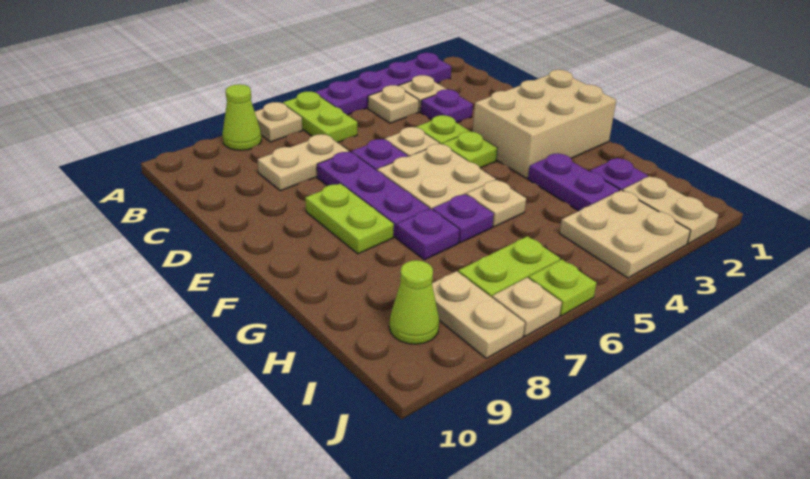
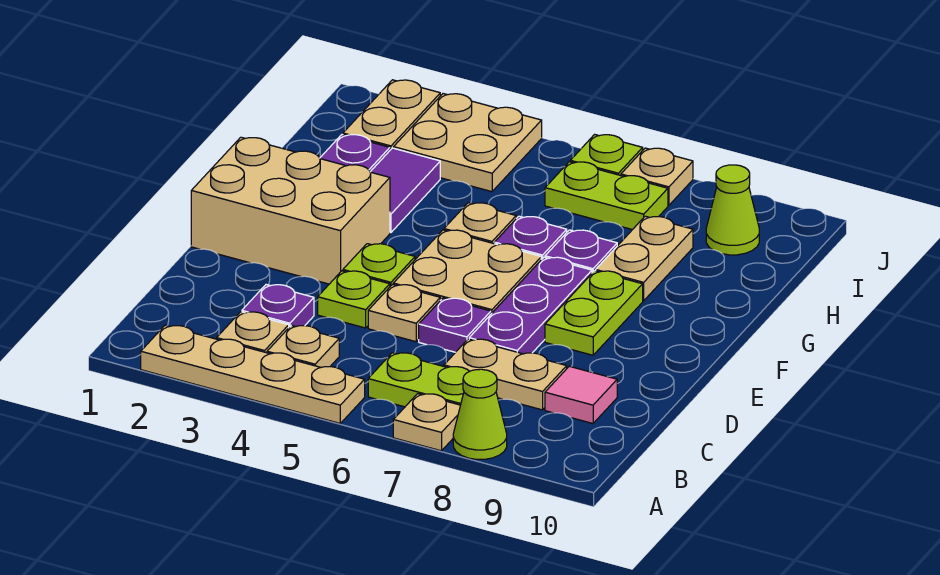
purple plate A2:A5 level 1 -> tan plate A2:A5 level 1
lime plate A6:B6 level 1 -> lime plate B6:B7 level 1
none -> pink tile C9 level 1
purple plate G3:H3 level 1 -> purple tile G3:H3 level 1
tan plate I8:J8 level 1 -> tan plate G8:H8 level 1

